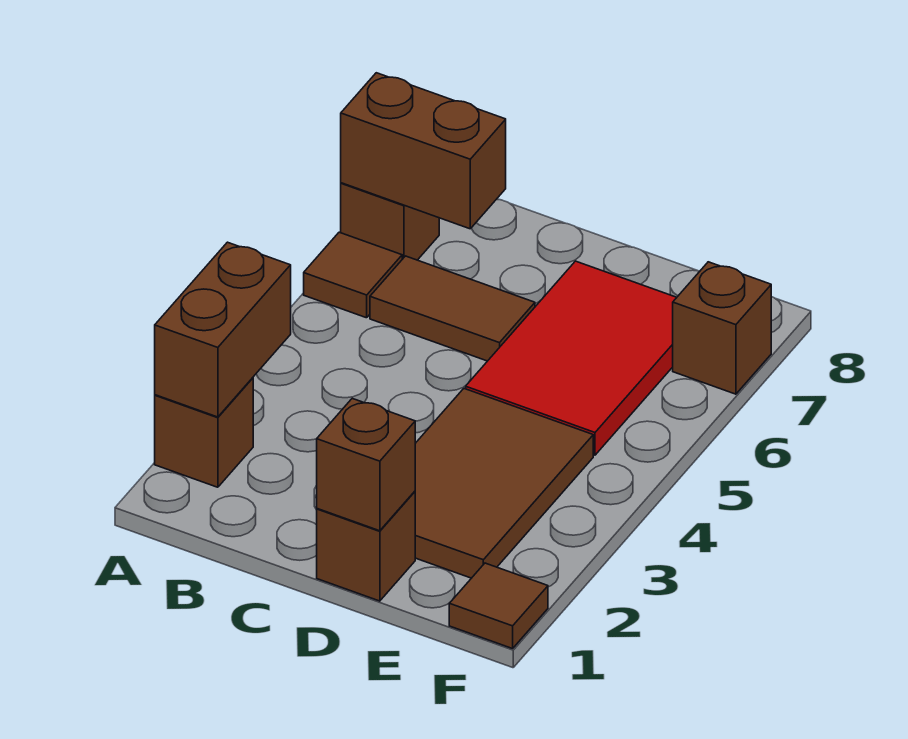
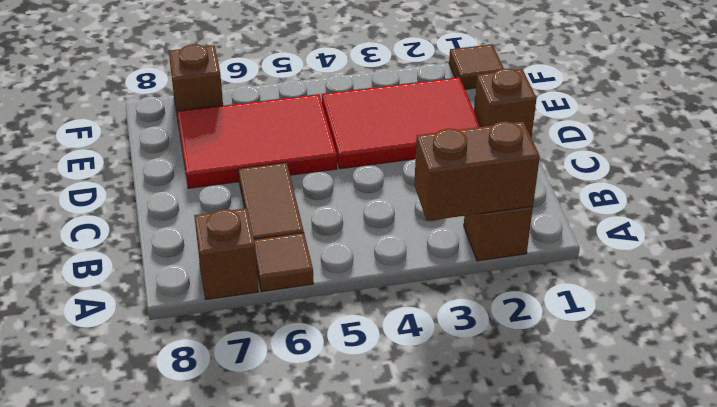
brown brick A7:B7 level 2 -> none
brown brick D1 level 2 -> none
brown tile D2:E4 level 1 -> red tile D2:E4 level 1

